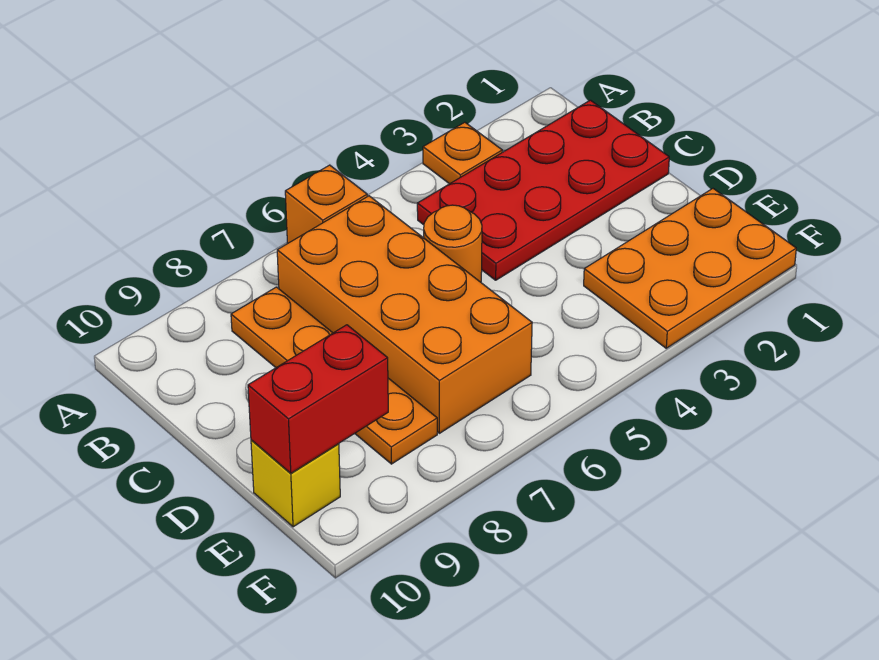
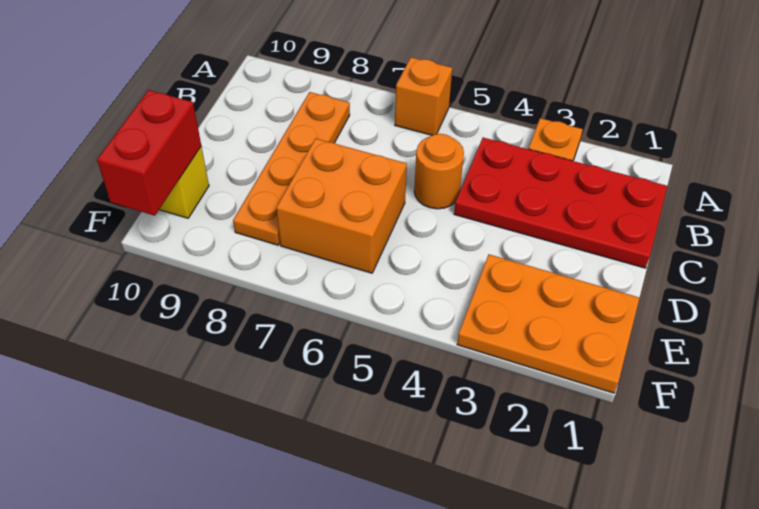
orange brick B6:E7 level 1 -> orange brick D6:E7 level 1
red brick E9:E10 level 2 -> red brick E10:F10 level 2

